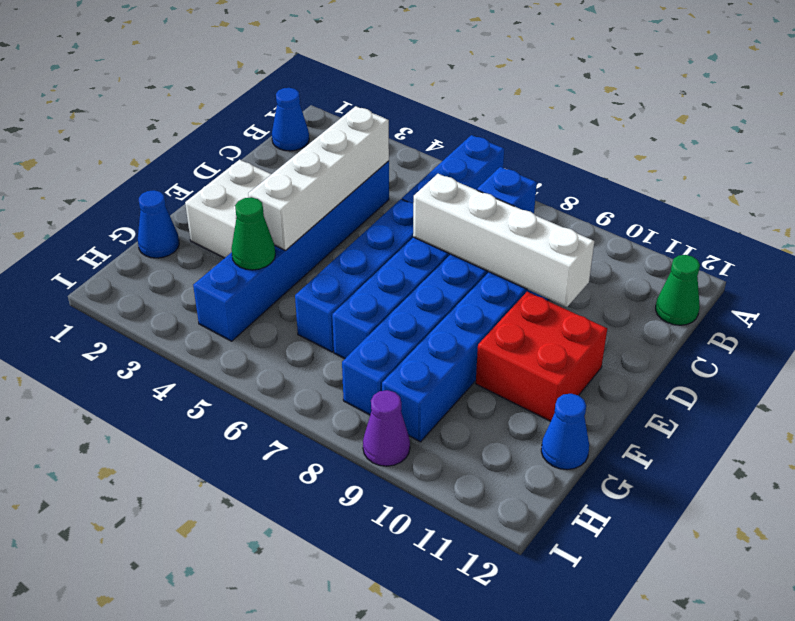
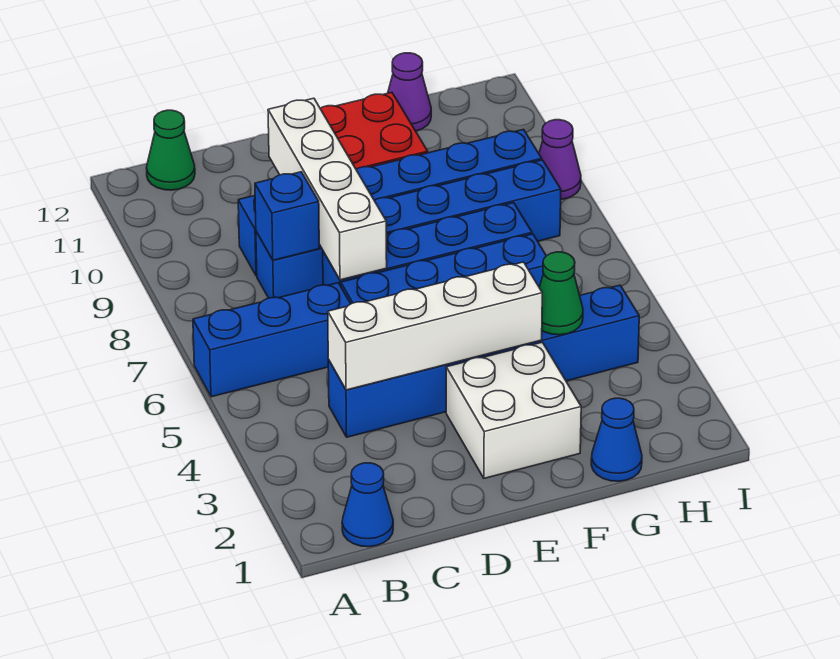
blue cone G12 level 1 -> purple cone G12 level 1

